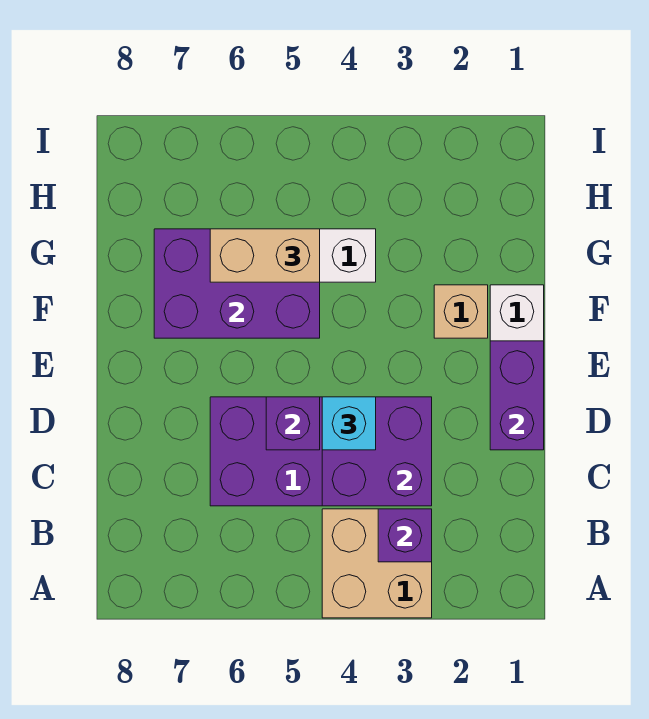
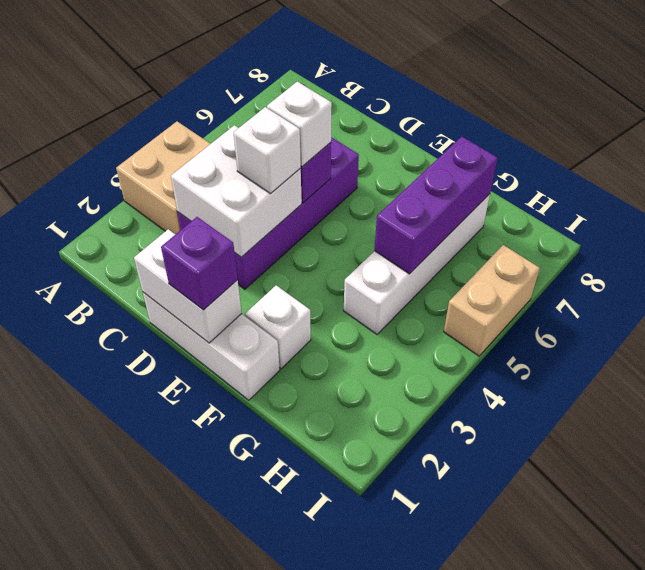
purple brick B3 level 2 -> purple brick E1 level 3
purple brick C3:D4 level 2 -> white brick C3:D4 level 2
purple brick D1:E1 level 2 -> white brick D1:E1 level 2
cyan brick D4 level 3 -> white brick D4 level 3
none -> white brick D5 level 3
tan brick F2 level 1 -> white brick F2 level 1
purple brick F5:G7 level 2 -> purple brick G5:G7 level 2
tan brick G5:G6 level 3 -> tan brick I5:I6 level 1

